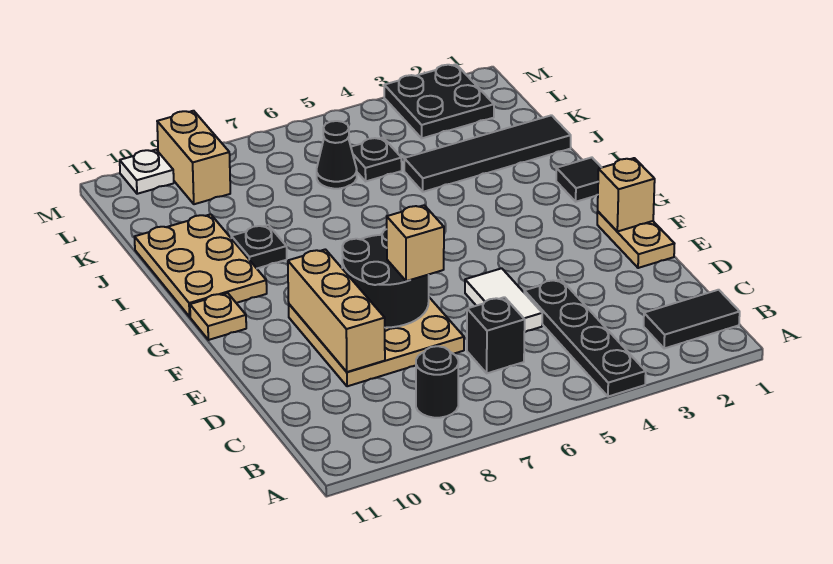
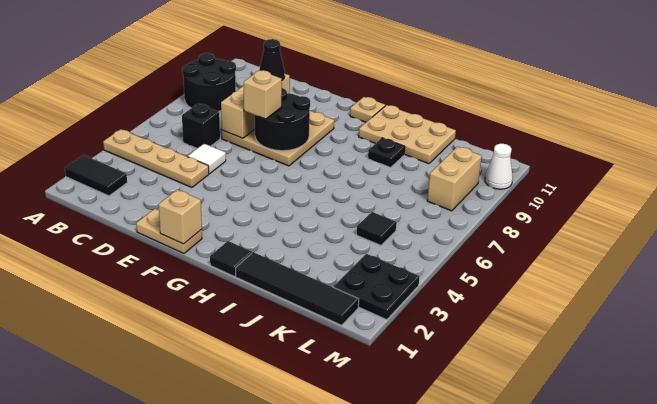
black plate A4:D4 level 1 -> tan plate A4:D4 level 1
black tile B1:B2 level 1 -> black tile A2:B2 level 1
black round brick B8 level 1 -> black round brick A8:B9 level 1
white tile D5:E5 level 1 -> white tile D5 level 1
tan brick D9:F9 level 2 -> tan brick D7:D9 level 2
black tile J1:J4 level 1 -> black tile I1:L1 level 1
black plate K5 level 1 -> black tile K5 level 1
black cone K6 level 1 -> black cone D9 level 3
tan brick L9:M9 level 1 -> tan brick L8:L9 level 1
white plate M10 level 1 -> white cone M10 level 1

